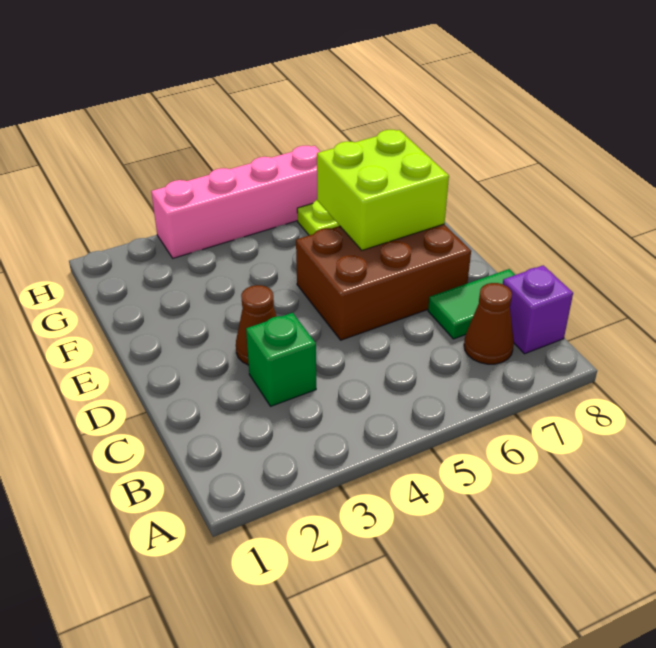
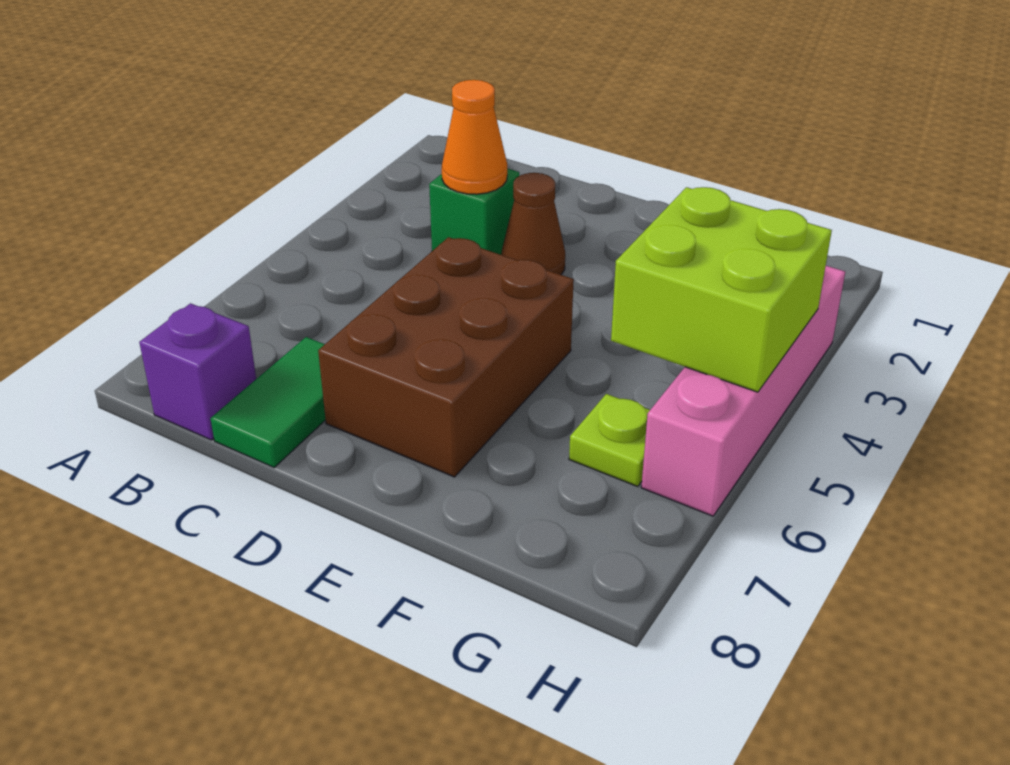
brown cone B7 level 1 -> none
none -> orange cone C3 level 2
lime brick E6:F7 level 2 -> lime brick G4:H5 level 2

